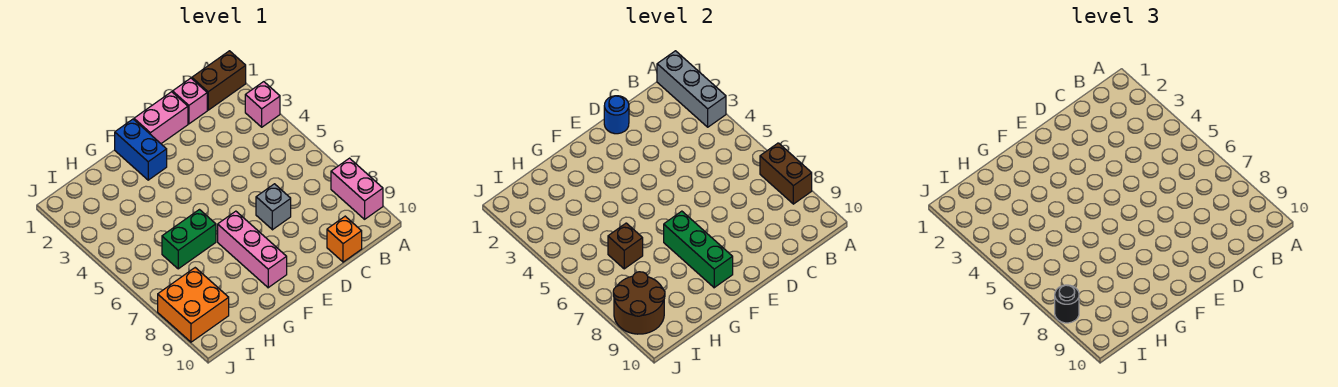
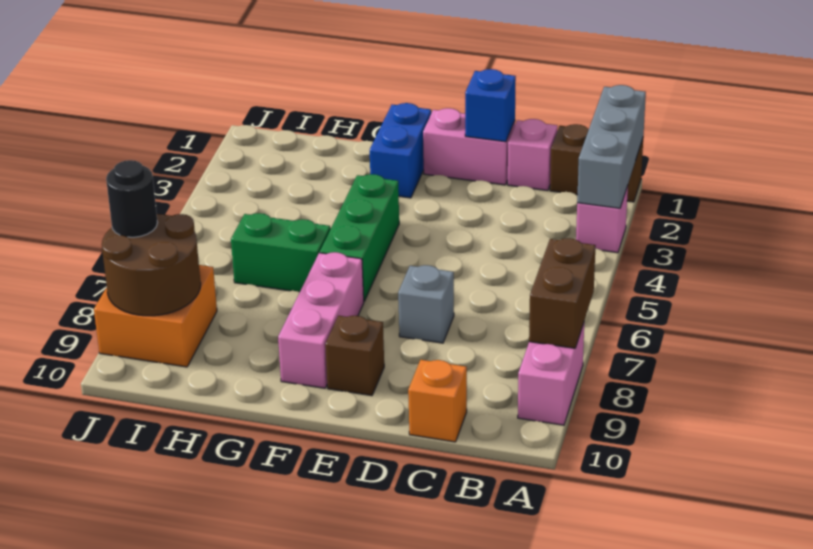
blue round brick D1 level 2 -> blue brick D1 level 2
green brick F7:F9 level 2 -> green brick F4:F6 level 1
brown brick H6 level 2 -> brown brick E9 level 1

